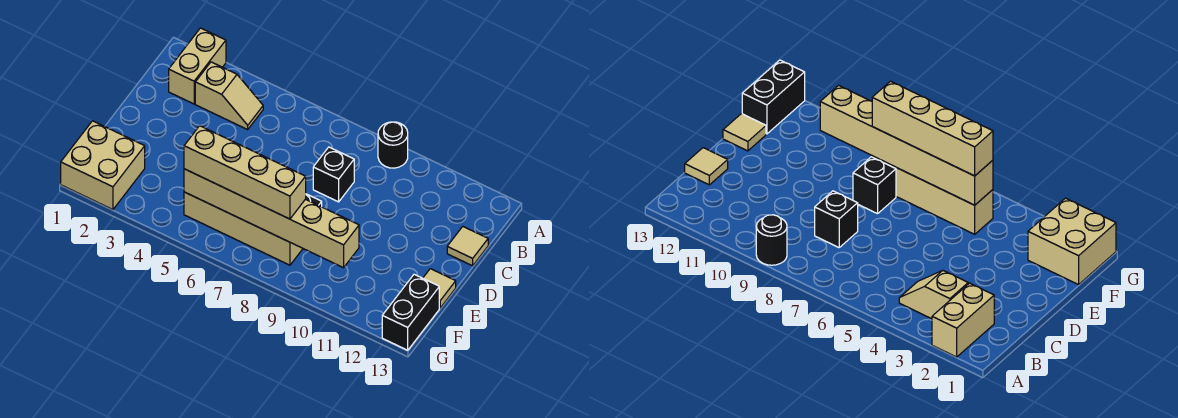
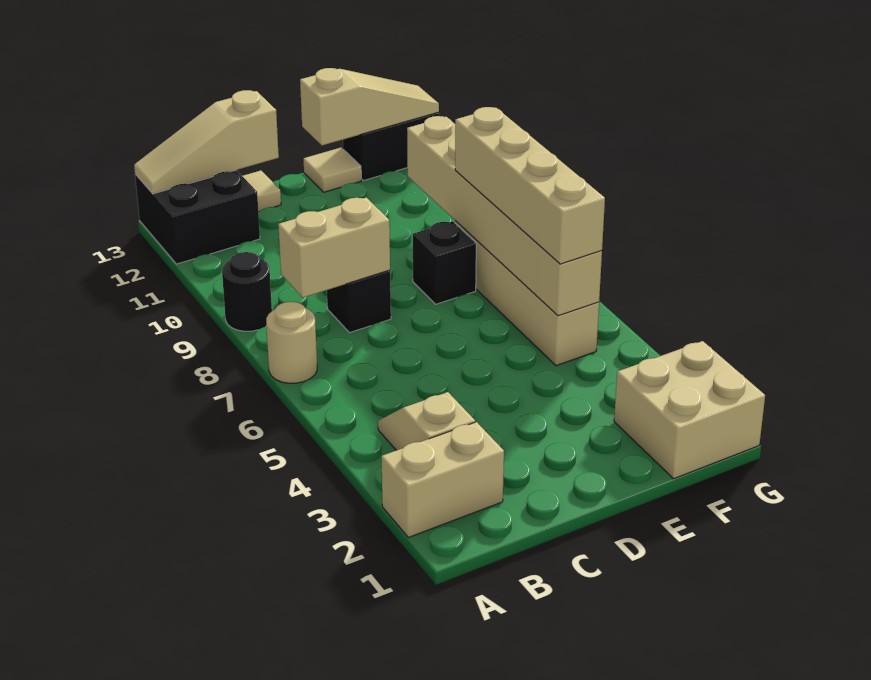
none -> tan round brick A7 level 1
none -> black brick A12:B13 level 1
none -> tan slope A13:C13 level 2 top C
none -> tan brick B8:C8 level 2
none -> tan slope E13:G13 level 2 top E

